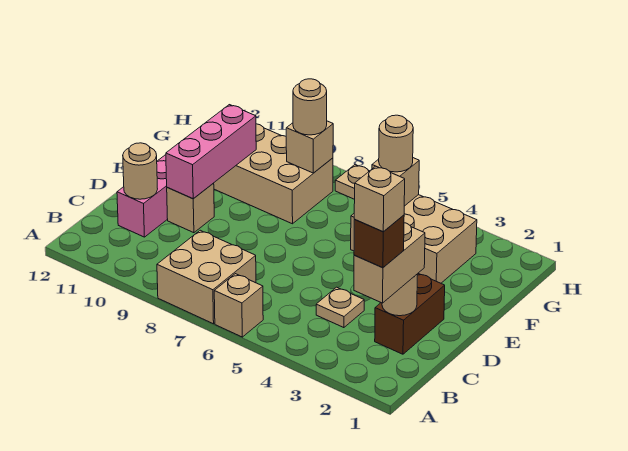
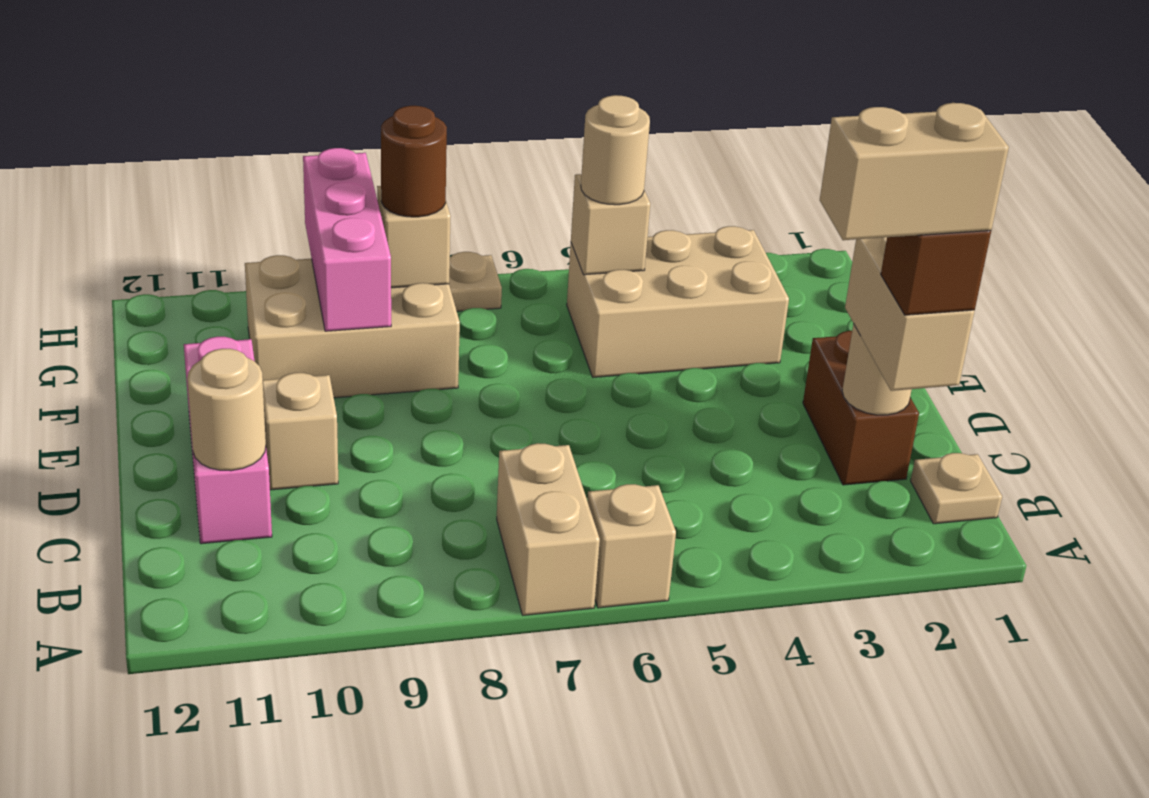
tan brick A7:B8 level 1 -> tan brick A7:B7 level 1
tan brick B2 level 5 -> tan brick B2:B3 level 5
tan plate C4 level 1 -> tan plate B1 level 1
pink brick D10:F10 level 2 -> pink brick F9:H9 level 2
tan round brick G8 level 3 -> brown round brick G8 level 3

